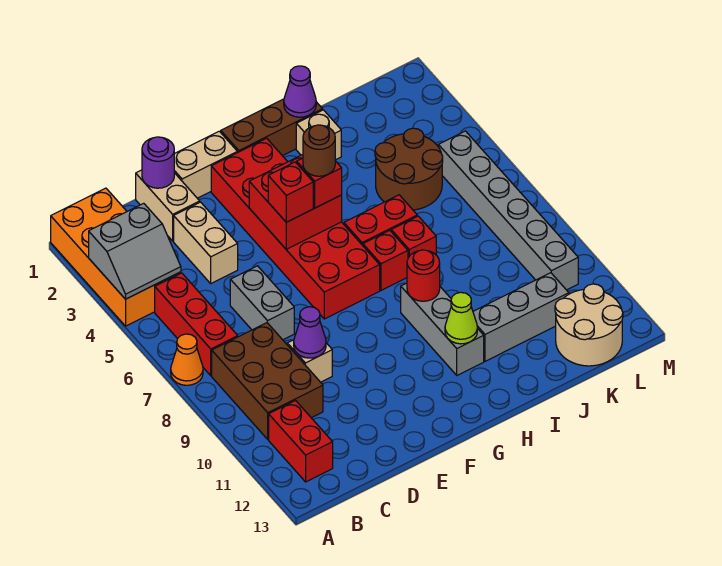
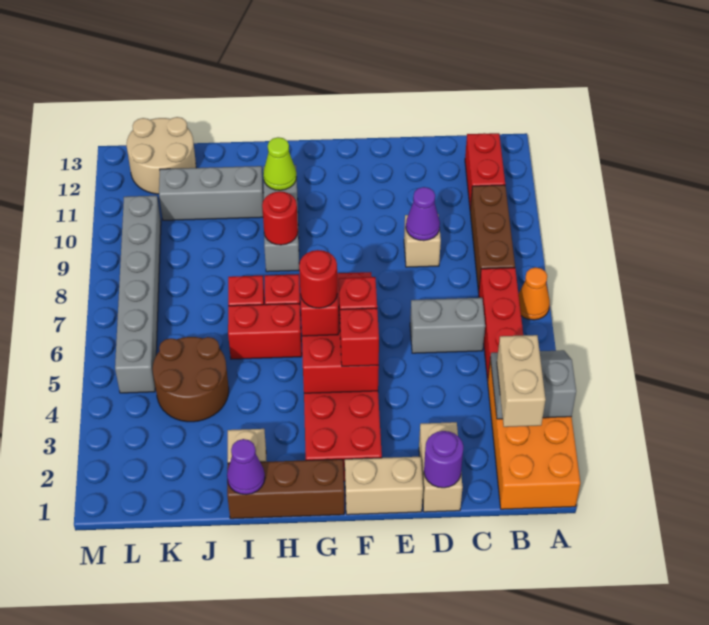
brown brick B8:C10 level 1 -> brown brick B8:B10 level 1
tan brick D3:D4 level 1 -> tan brick B2:B3 level 3
grey brick D6:D7 level 1 -> grey brick C6:D6 level 1
none -> red brick F4 level 3
brown round brick G5 level 4 -> red round brick G5 level 4

